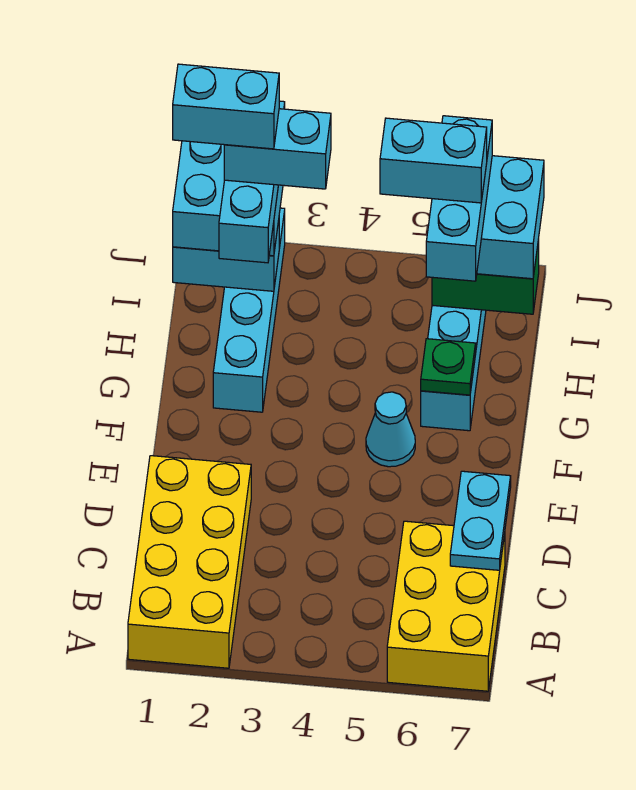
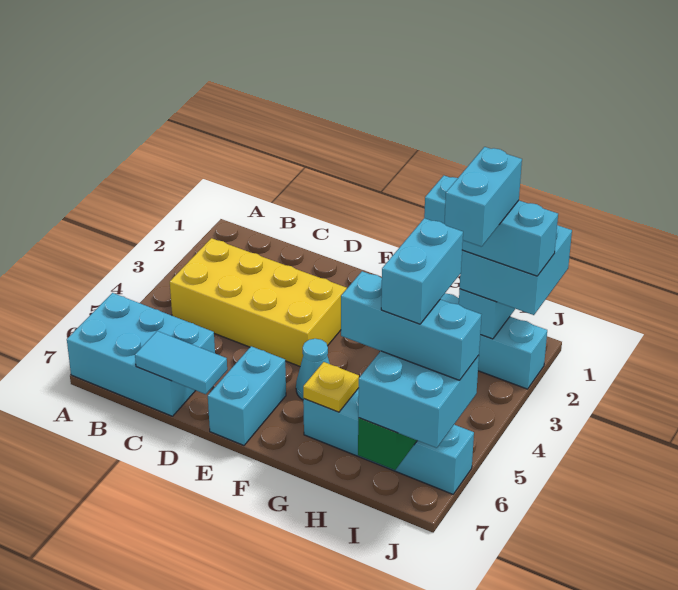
yellow brick A1:D2 level 1 -> yellow brick B3:E4 level 1
yellow brick A6:C7 level 1 -> cyan brick A6:C7 level 1
cyan plate C7:D7 level 2 -> cyan tile C7:D7 level 2
green plate G6 level 2 -> yellow plate G6 level 2
cyan brick I1:I2 level 6 -> cyan brick E6:E7 level 1

